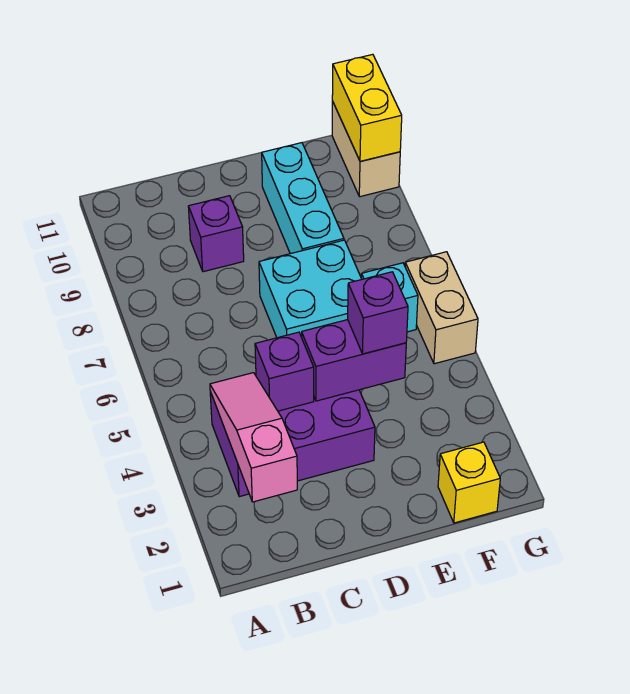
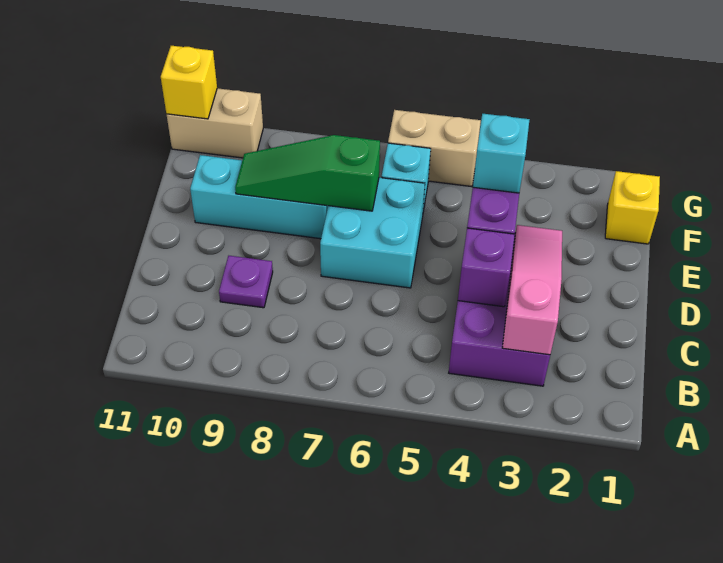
pink slope B2:B4 level 2 top 2 -> pink slope B3:D3 level 2 top B
purple brick C9 level 1 -> purple plate C9 level 1
purple brick E4 level 3 -> cyan brick E4 level 3
none -> green slope E7:E9 level 2 top 7
yellow brick G10:G11 level 2 -> yellow brick G11 level 2

